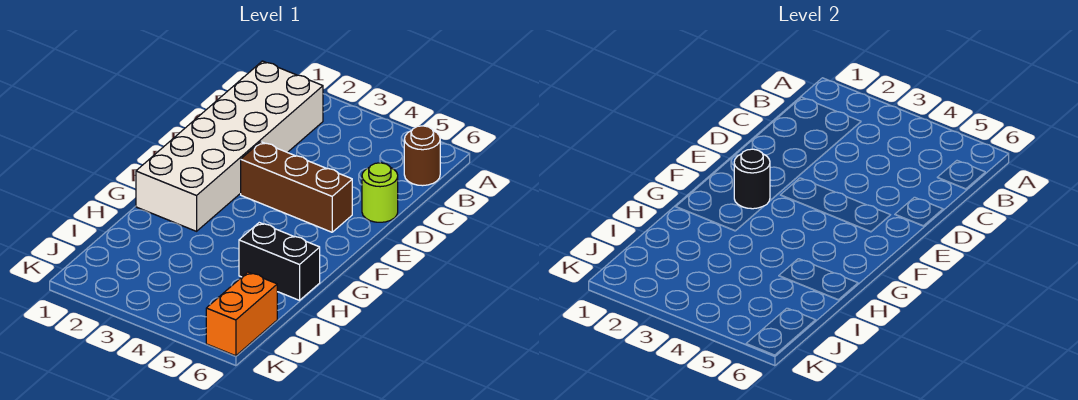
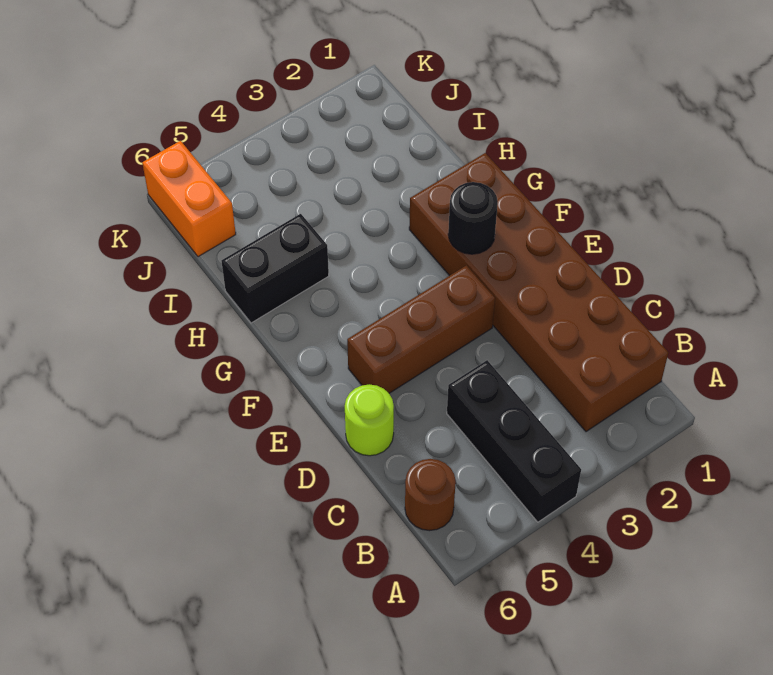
none -> black brick A4:C4 level 1
white brick B1:G2 level 1 -> brown brick B1:G2 level 1

